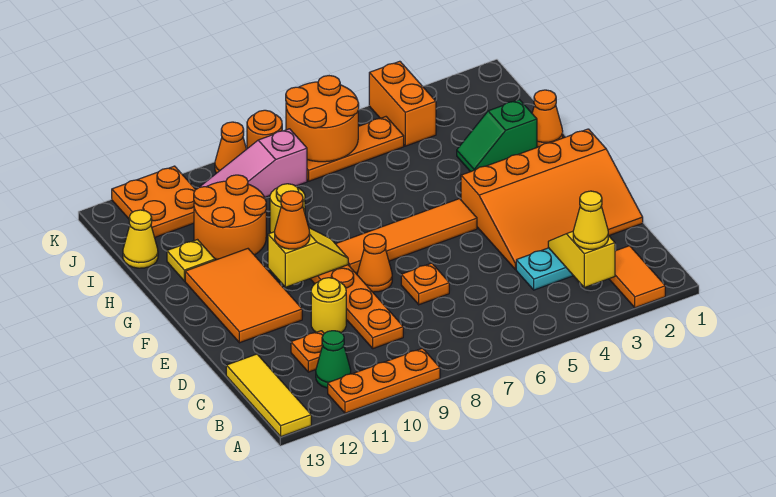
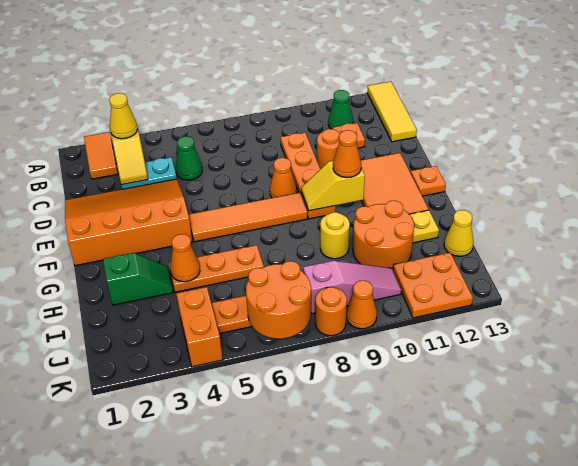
orange plate A9:A11 level 1 -> orange plate H4:H6 level 1
none -> green cone C5 level 1
orange plate D7 level 1 -> orange plate F13 level 1
yellow round brick D10 level 1 -> orange round brick D10 level 1
orange cone H1 level 1 -> orange cone H4 level 2

